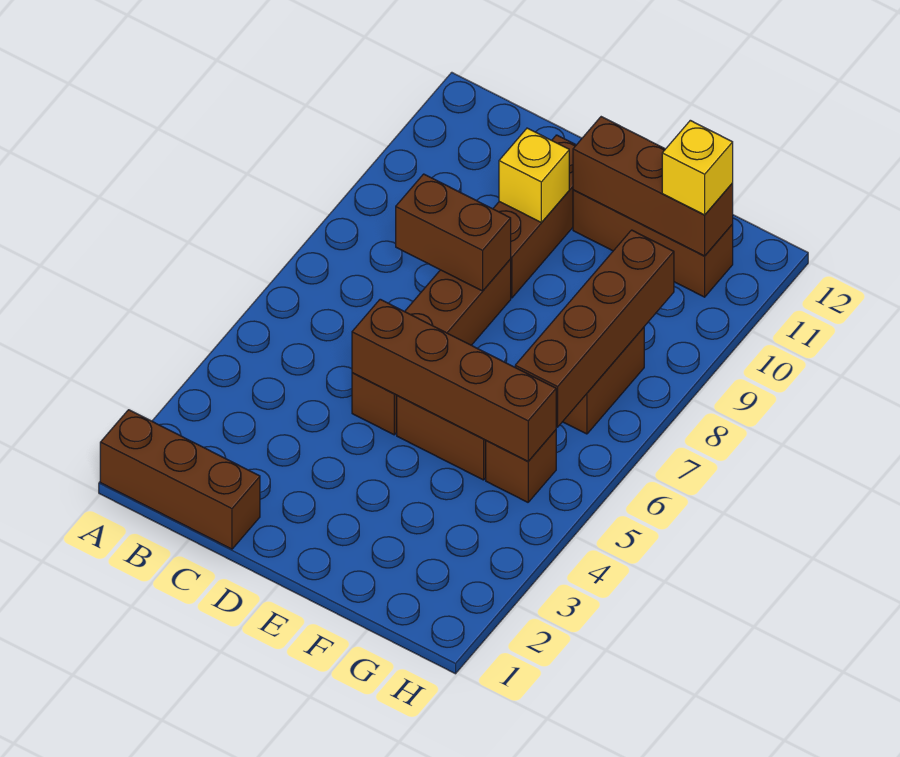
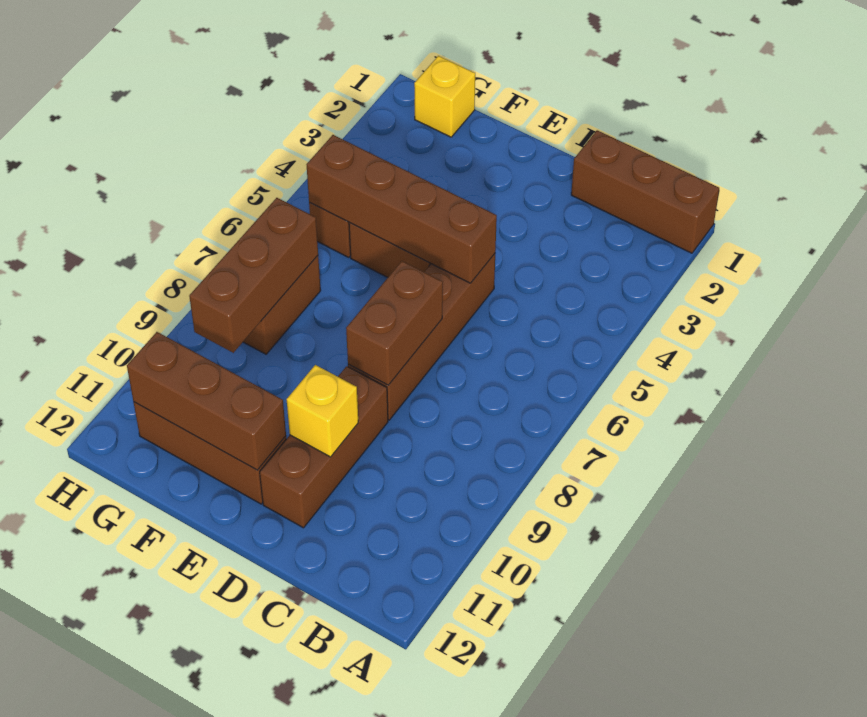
brown brick C8:D8 level 2 -> brown brick D7:D8 level 2
brown brick G6:G9 level 2 -> brown brick G7:G9 level 2
yellow brick G11 level 3 -> yellow brick G1 level 1

